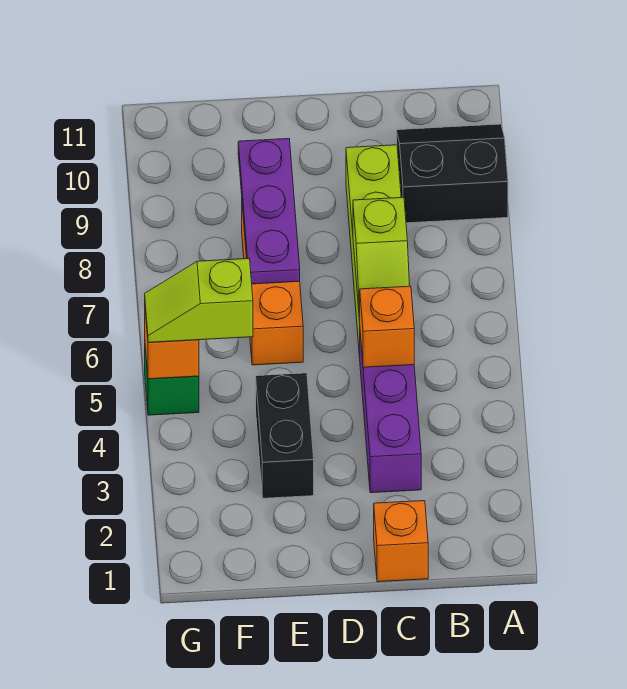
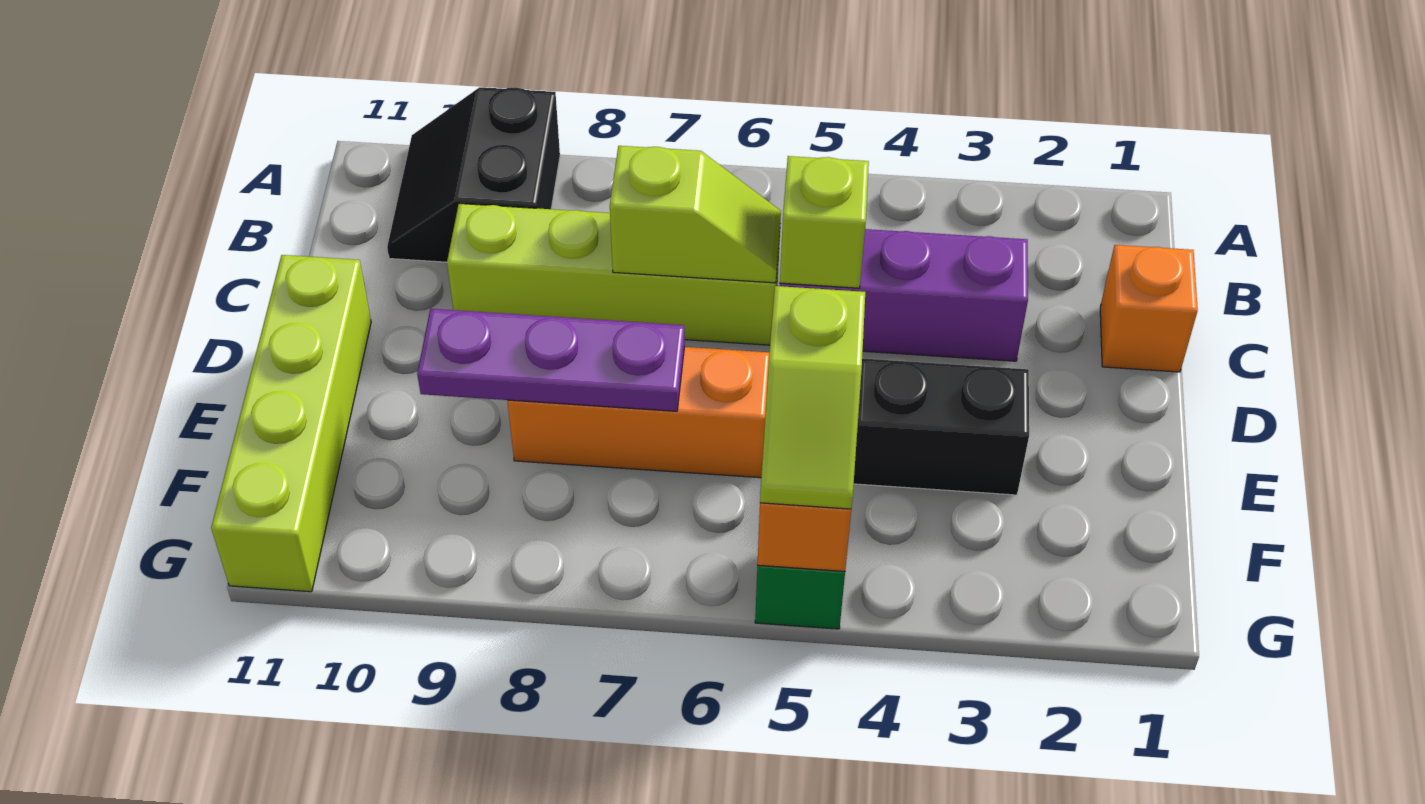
orange brick C5 level 2 -> lime brick C5 level 2
none -> lime brick D11:G11 level 1

